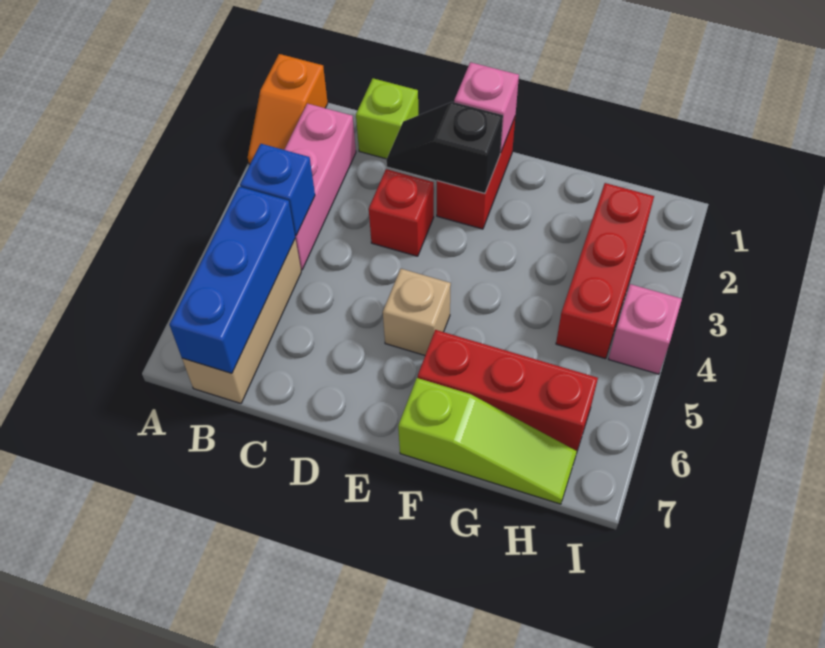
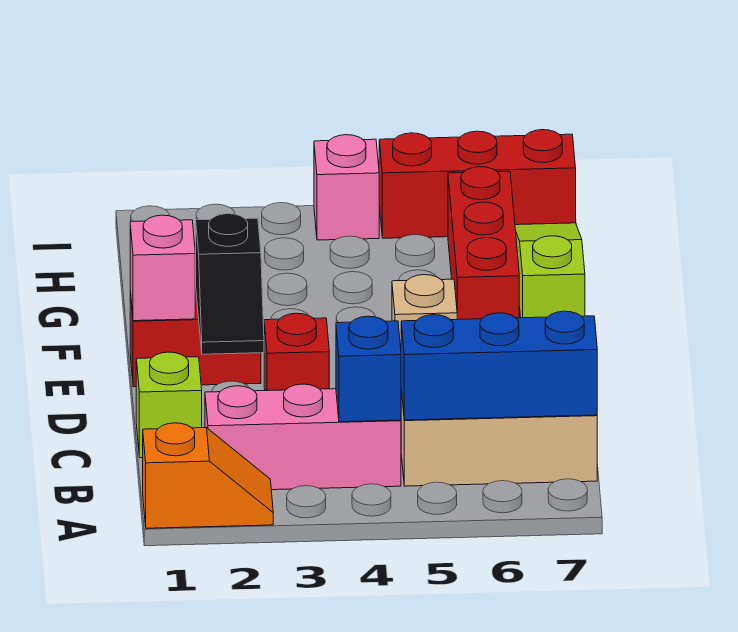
red brick H2:H4 level 1 -> red brick I5:I7 level 1

